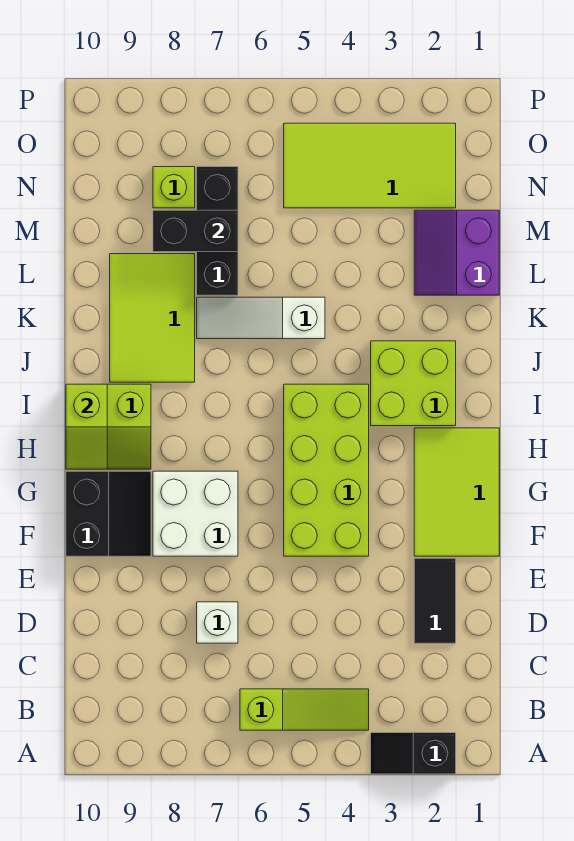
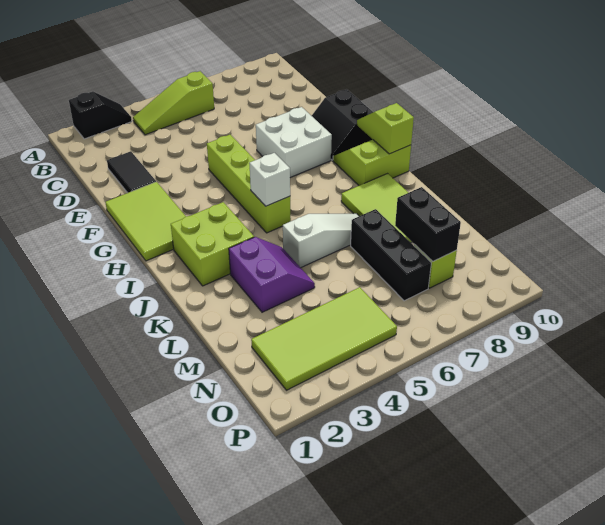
white brick D7 level 1 -> white brick I5 level 2
lime brick F4:I5 level 1 -> lime brick F5:I5 level 1
purple slope L1:M2 level 1 top 1 -> purple slope K3:L4 level 1 top 3
black brick M7:M8 level 2 -> black brick M8:N8 level 2

